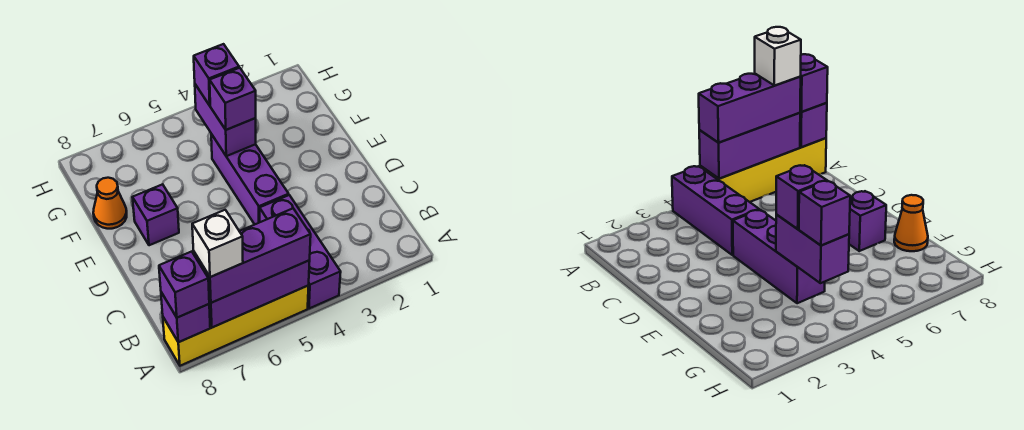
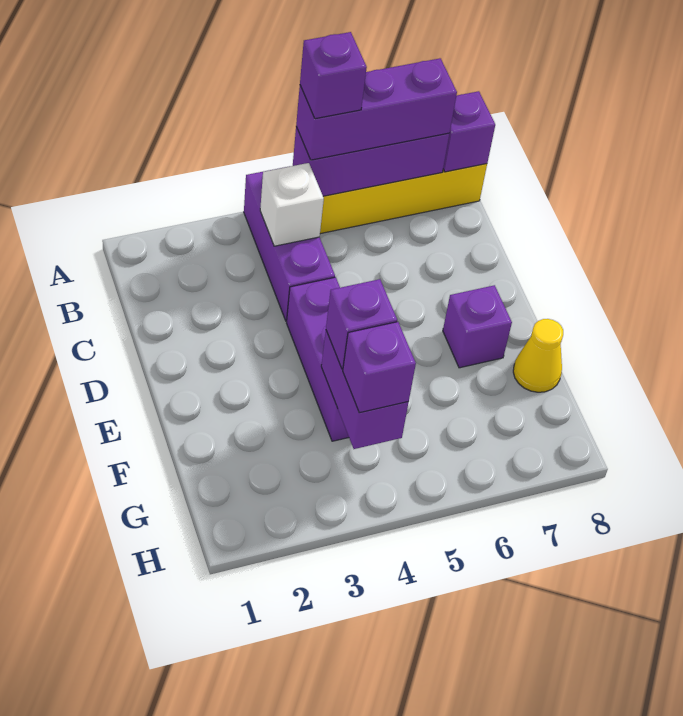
white brick A7 level 4 -> white brick B4 level 2
purple brick A8 level 3 -> purple brick A5 level 4
orange cone F8 level 1 -> yellow cone F8 level 1

